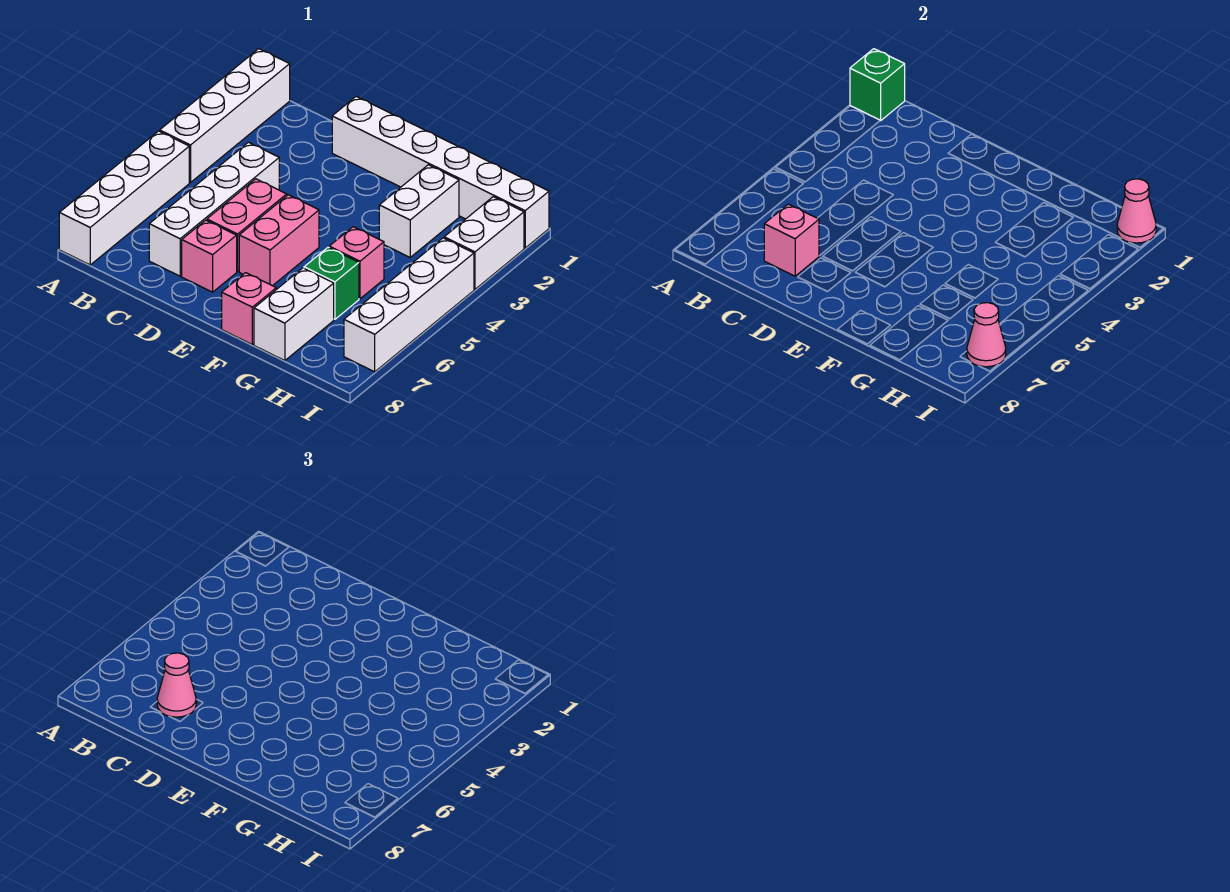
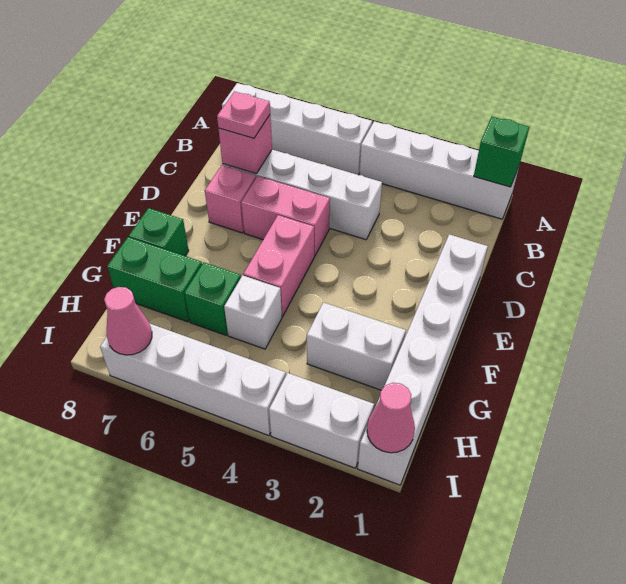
pink cone C7 level 3 -> pink plate C7 level 3
pink brick E5:E6 level 1 -> pink brick E5:F5 level 1
pink brick F8 level 1 -> green brick F8 level 1
pink brick G5 level 1 -> white brick G5 level 1
white brick G7:G8 level 1 -> green brick G7:G8 level 1

